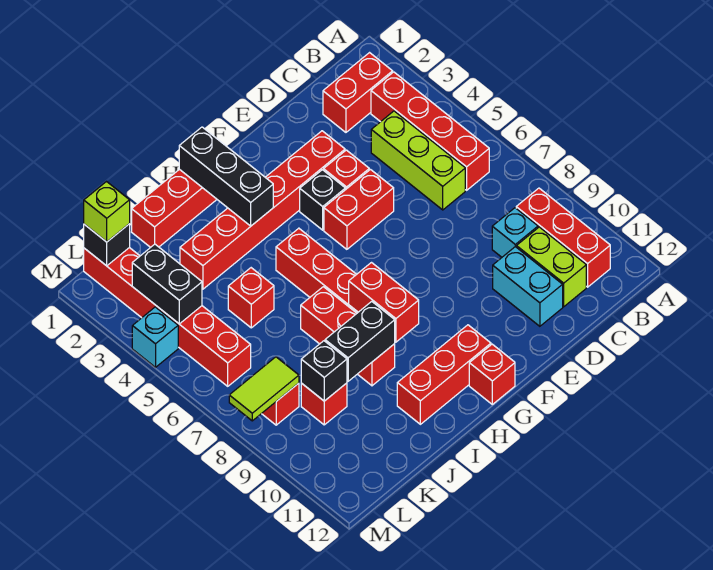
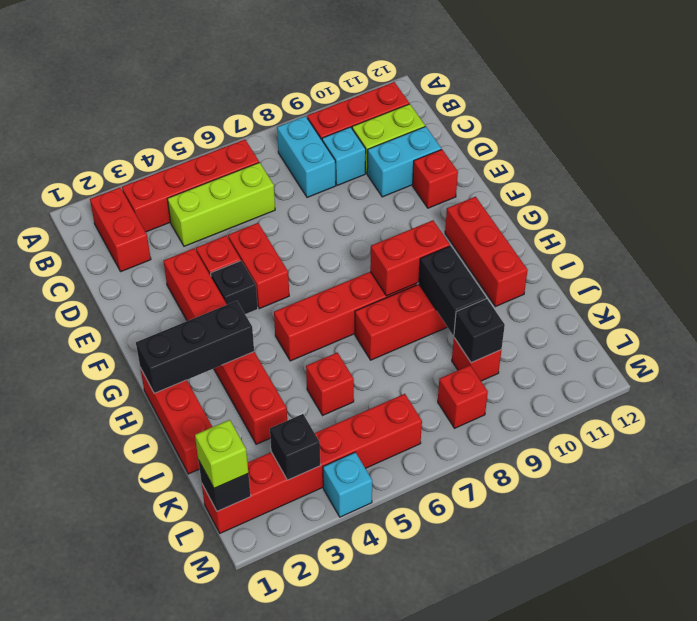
none -> cyan brick B8:C8 level 1
red brick G12 level 1 -> red brick E11 level 1
black brick L3:L4 level 2 -> black brick L3 level 2
lime tile L8:M8 level 2 -> none

